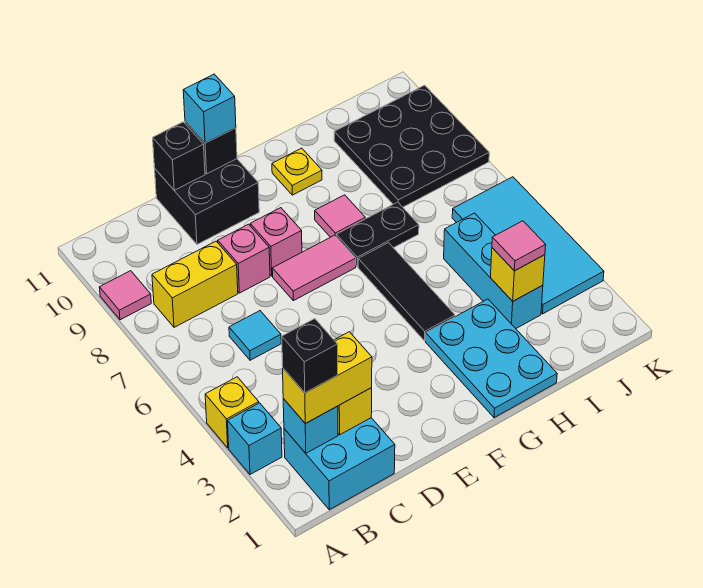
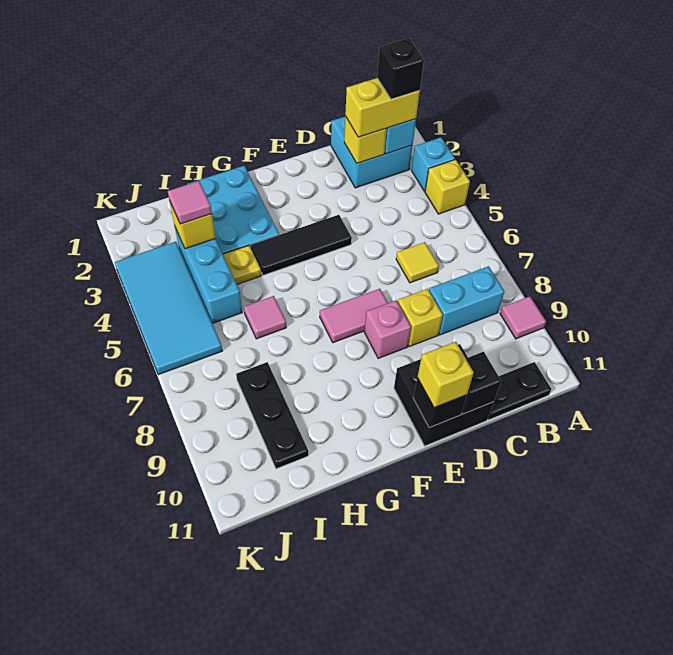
yellow brick B8:C8 level 1 -> cyan brick B8:C8 level 1
cyan tile C6 level 1 -> yellow tile C6 level 1
pink brick D8 level 1 -> yellow brick D8 level 1
cyan brick E11 level 3 -> yellow brick E11 level 3
black tile G4:G6 level 1 -> black tile E4:G4 level 1
black plate G7:H7 level 1 -> black plate B11:C11 level 1
pink tile G8 level 1 -> pink tile H6 level 1
yellow plate G10 level 1 -> yellow plate H4 level 1
black plate I8:K10 level 1 -> black plate I8:I10 level 1

